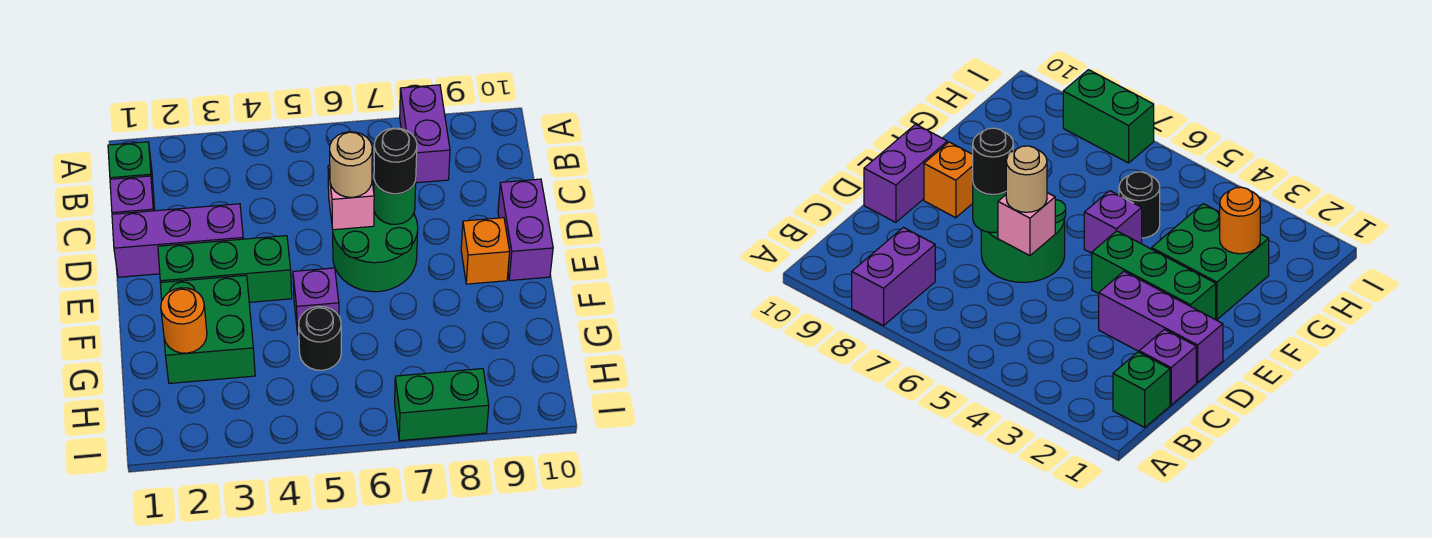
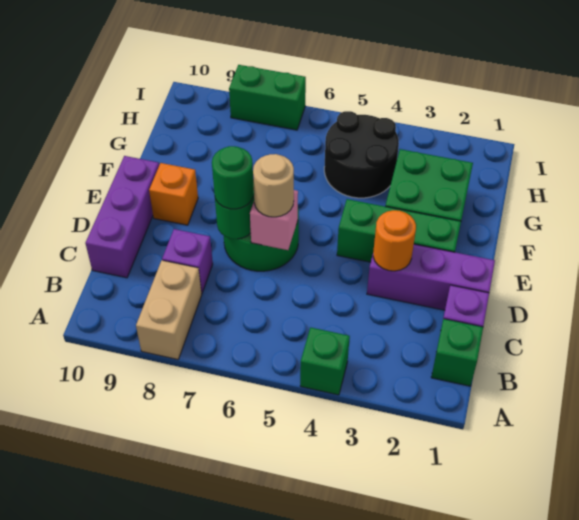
none -> green brick A4 level 1
purple brick A8:B8 level 1 -> tan brick A8:B8 level 1
black round brick D7 level 3 -> green round brick D7 level 3
purple brick D10:E10 level 1 -> purple brick C10:E10 level 1
purple brick F5 level 1 -> purple brick C8 level 1
orange round brick G2 level 2 -> orange round brick D3 level 2
black round brick G5 level 1 -> black round brick G4:H5 level 1

